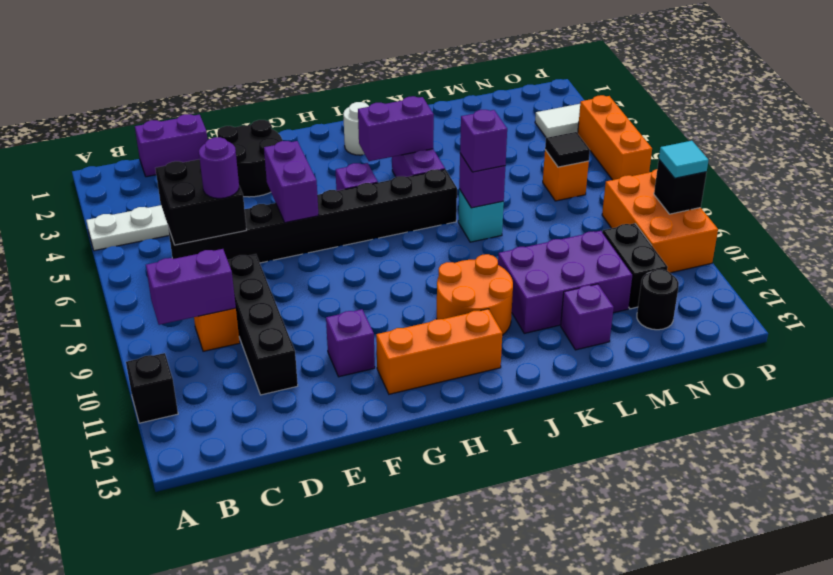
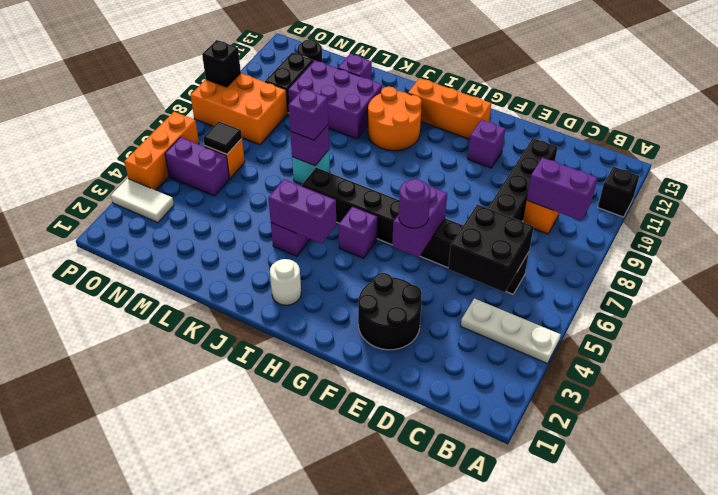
purple brick C1:D1 level 1 -> purple brick N5:O5 level 1
purple round brick D6 level 3 -> purple round brick F5 level 3
orange brick O8:P10 level 1 -> orange brick N8:P9 level 1
cyan tile P9 level 3 -> none

